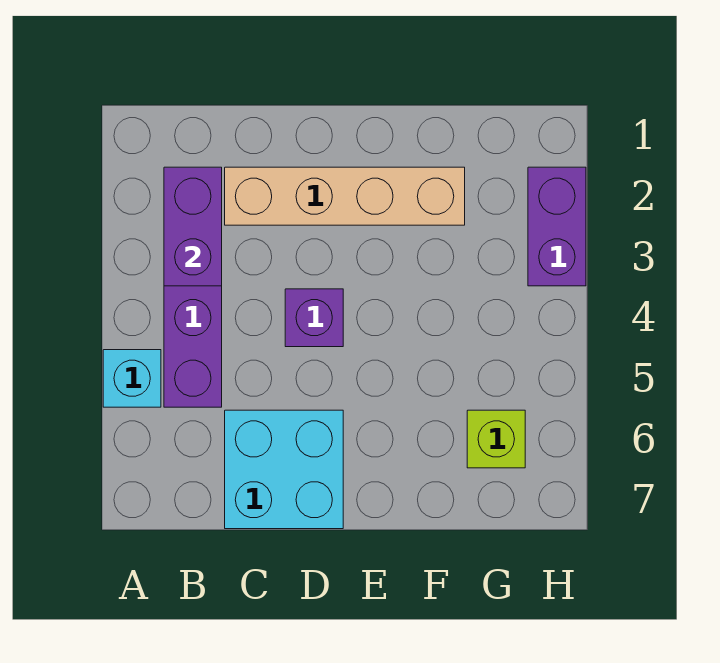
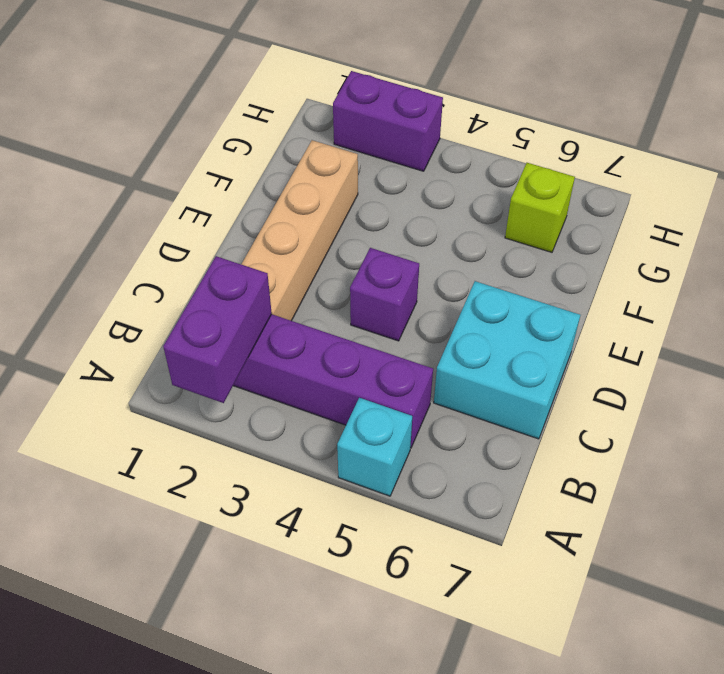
purple brick B2:B3 level 2 -> purple brick A2:B2 level 2

